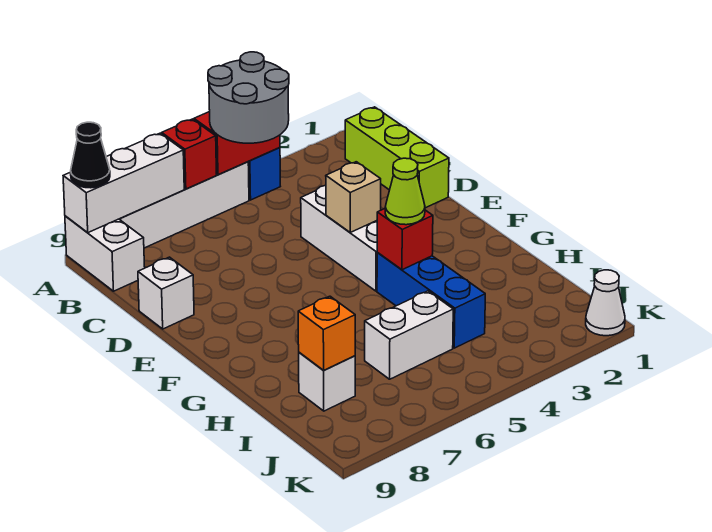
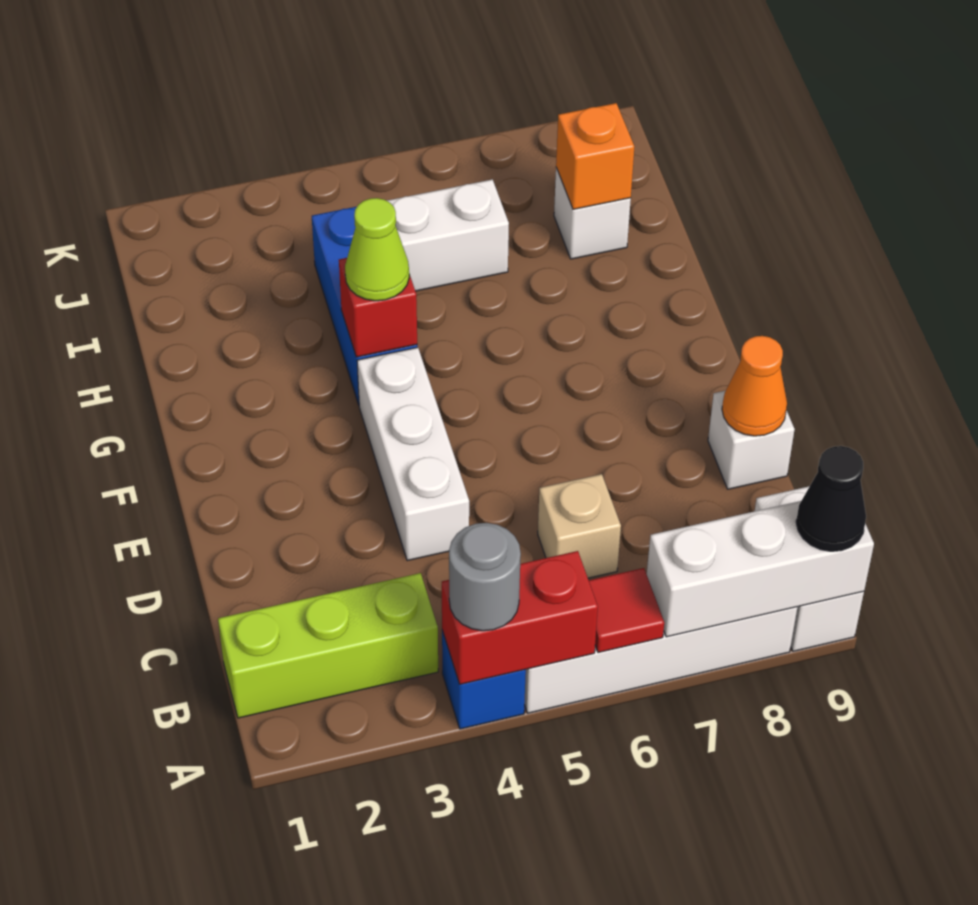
grey round brick A4:B5 level 3 -> grey round brick A4 level 3
red brick A6 level 2 -> red tile A6 level 2
lime brick B1:D1 level 1 -> lime brick B1:B3 level 1
none -> orange cone D9 level 2
tan brick E4 level 2 -> tan brick C6 level 1
white cone K1 level 1 -> none

